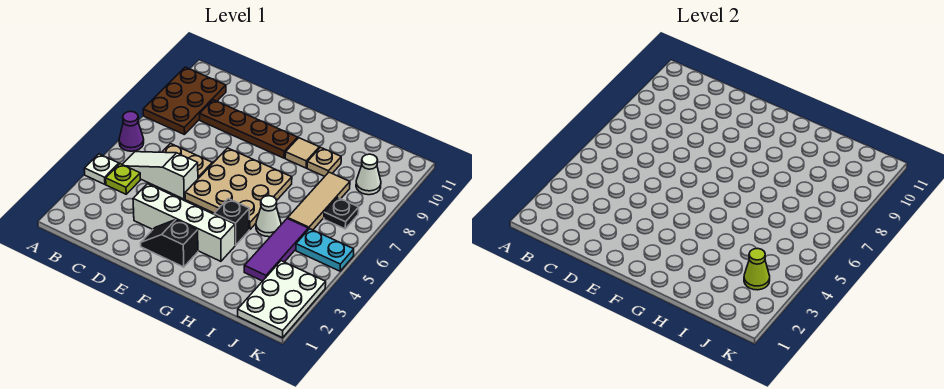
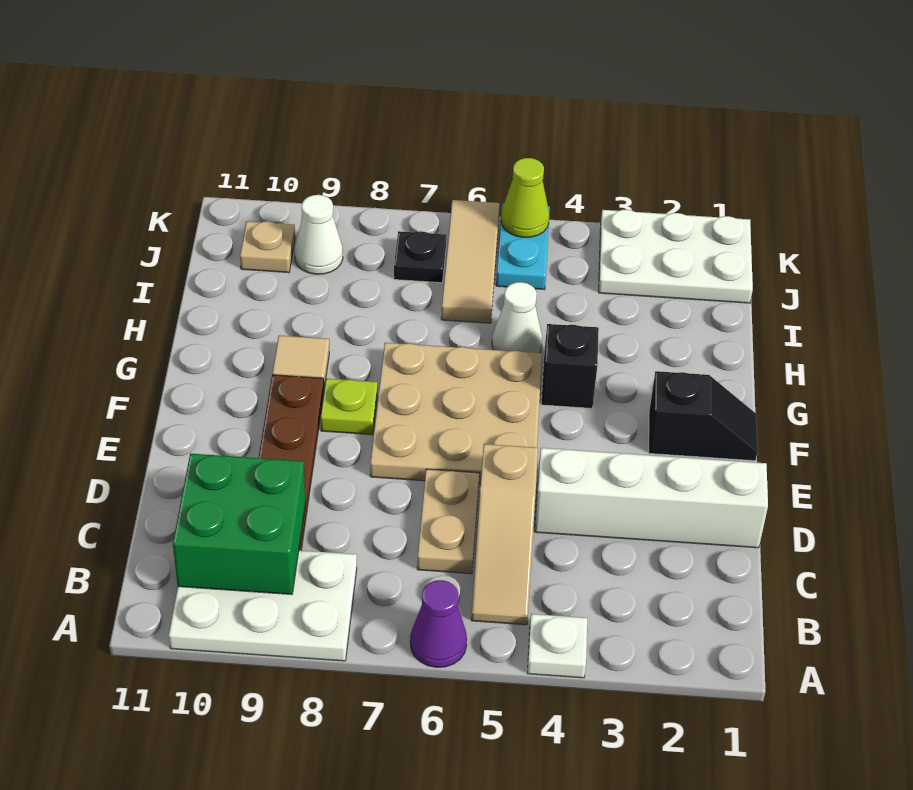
brown plate A8:B10 level 1 -> white plate A8:B10 level 1
lime plate B4 level 1 -> lime plate F8 level 1
white slope B5:D5 level 1 top D -> tan slope B5:D5 level 1 top D
none -> green brick B9:C10 level 2
white brick D3:G3 level 1 -> white brick D1:D4 level 1
black slope E2:F2 level 1 top F -> black slope F1:F2 level 1 top 2
tan plate H9 level 1 -> tan plate J10 level 1
purple tile I3:I5 level 1 -> none
tan tile I6:I8 level 1 -> tan tile I6:K6 level 1
lime cone J3 level 2 -> lime cone K5 level 2

